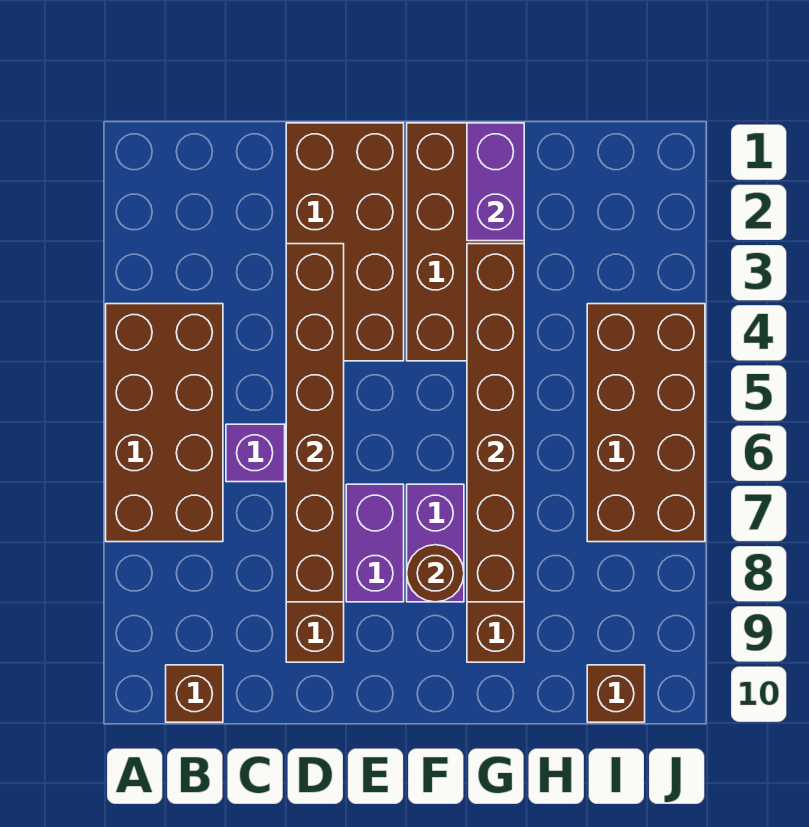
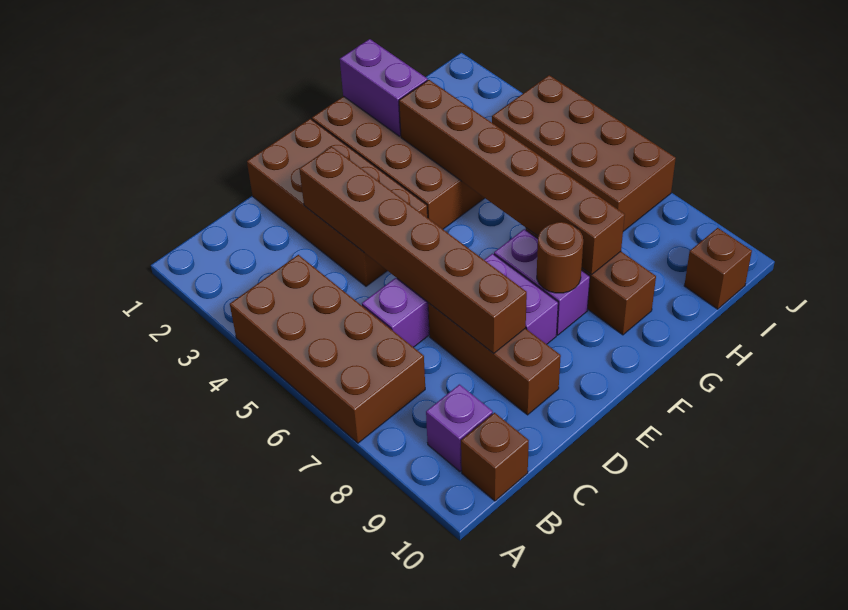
none -> purple brick B9 level 1

